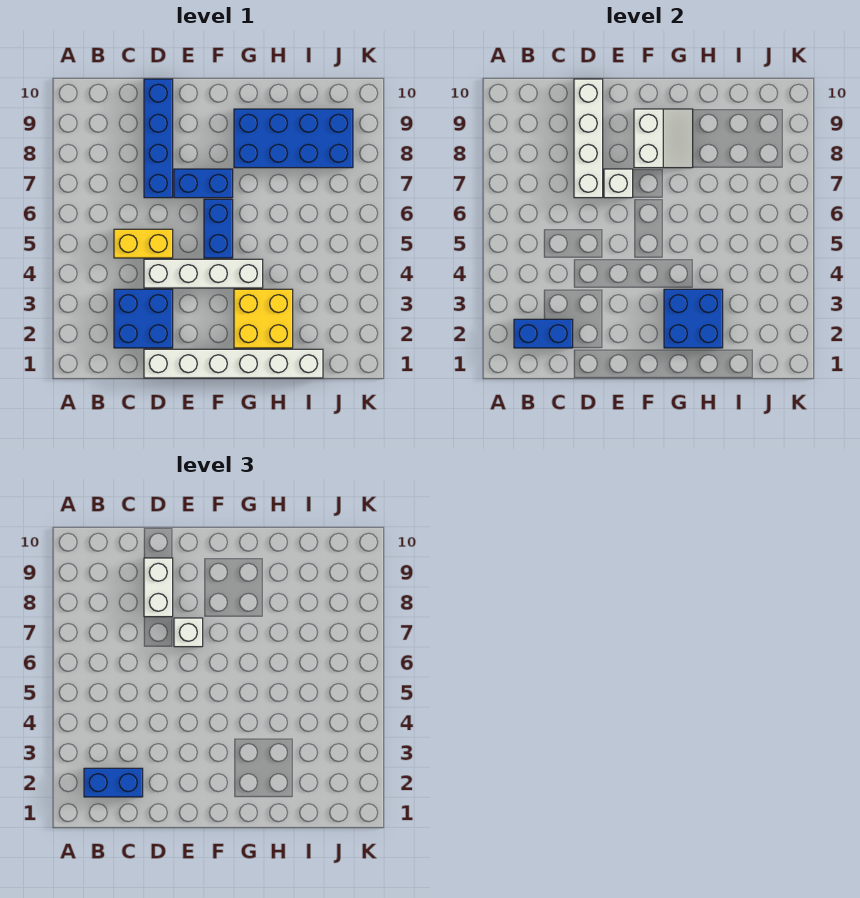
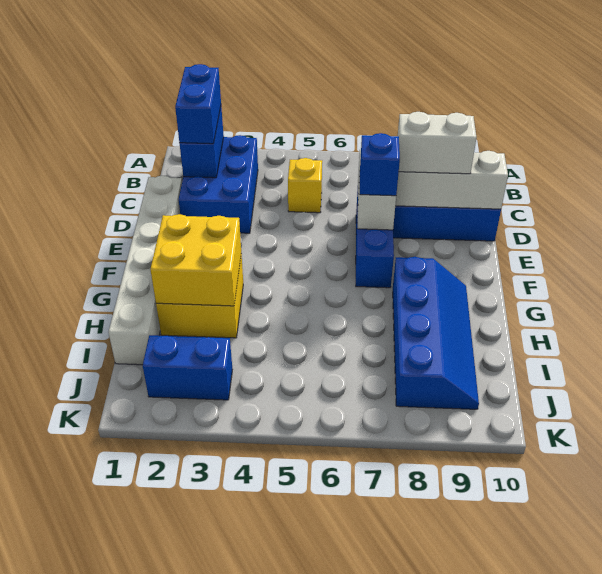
blue brick C2:D3 level 1 -> blue brick B2:D3 level 1
yellow brick C5:D5 level 1 -> yellow brick C5 level 1
white brick D4:G4 level 1 -> none
white brick E7 level 3 -> blue brick E7 level 3
blue brick F5:F6 level 1 -> blue brick J2:J3 level 1
white slope F8:G9 level 2 top F -> none
blue brick G2:H3 level 2 -> yellow brick G2:H3 level 2
blue brick G8:J9 level 1 -> blue slope G8:J9 level 1 top 8

